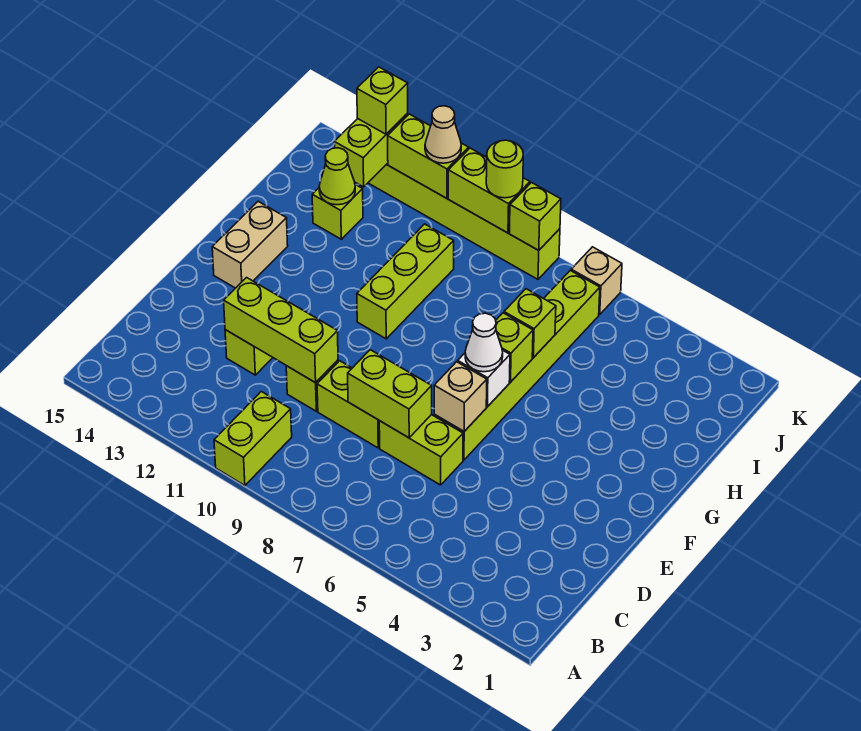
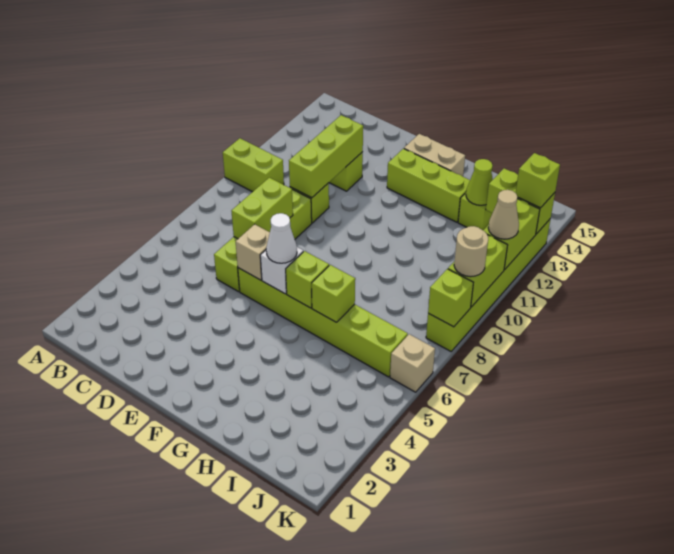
lime brick G10:I10 level 1 -> lime brick F13:H13 level 1
lime round brick K9 level 3 -> tan round brick K9 level 3

